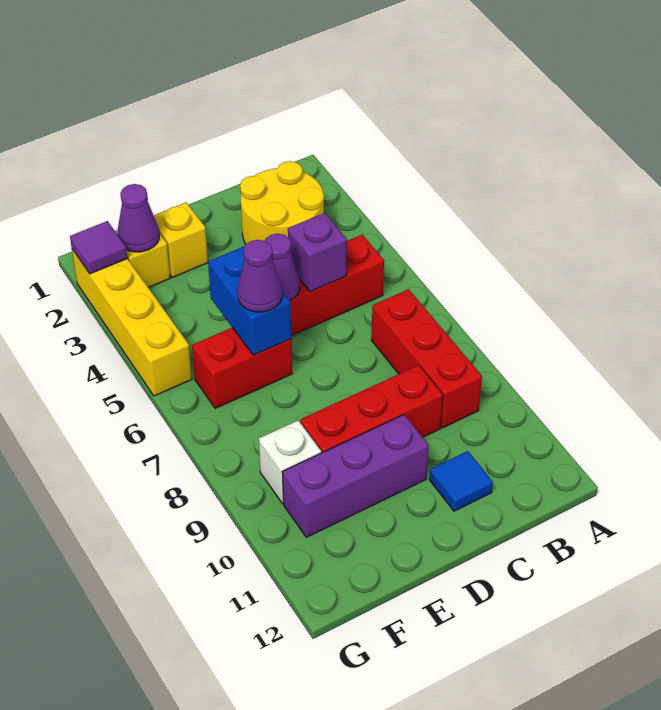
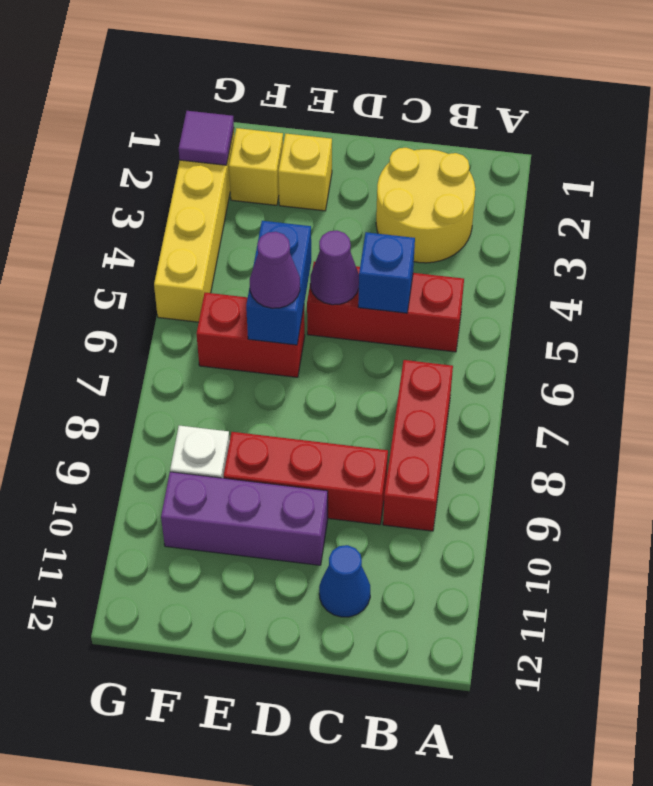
purple brick C5 level 2 -> blue brick C5 level 2
blue tile C11 level 1 -> blue cone C11 level 1
purple cone F2 level 2 -> none

